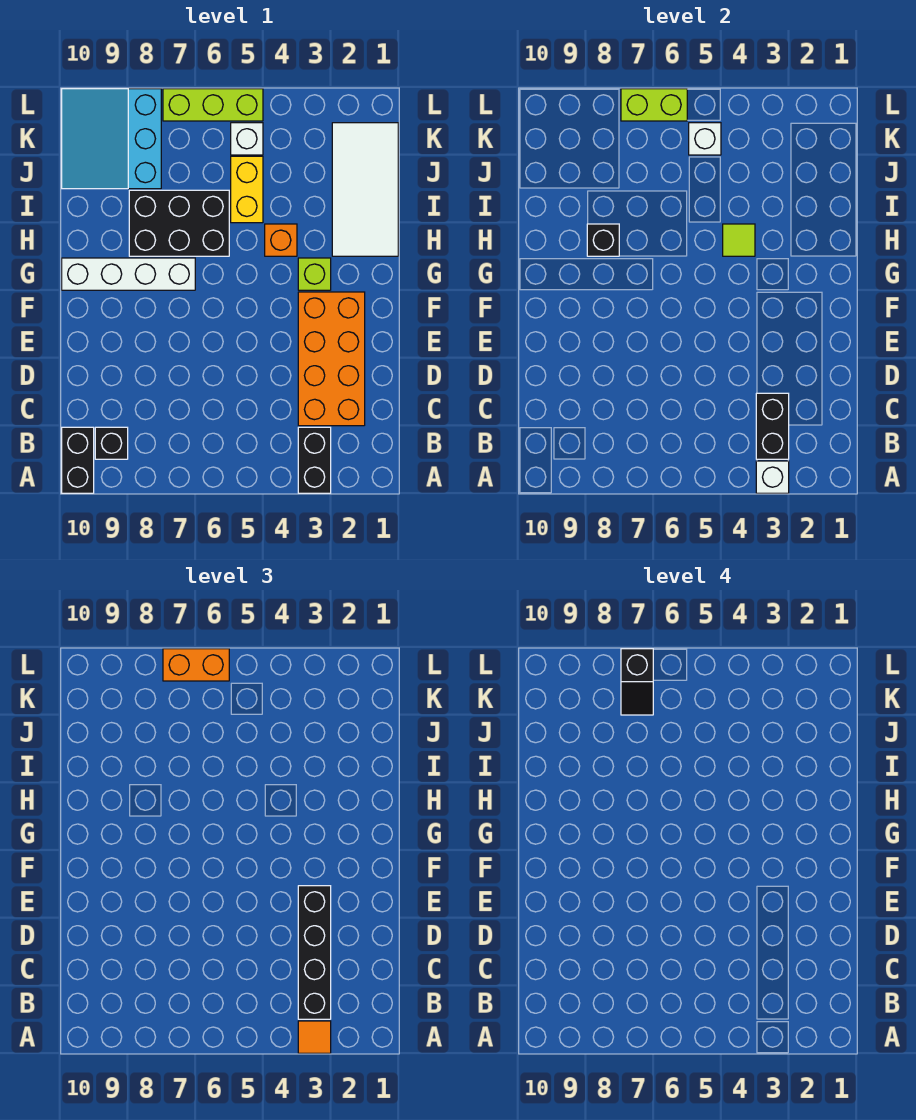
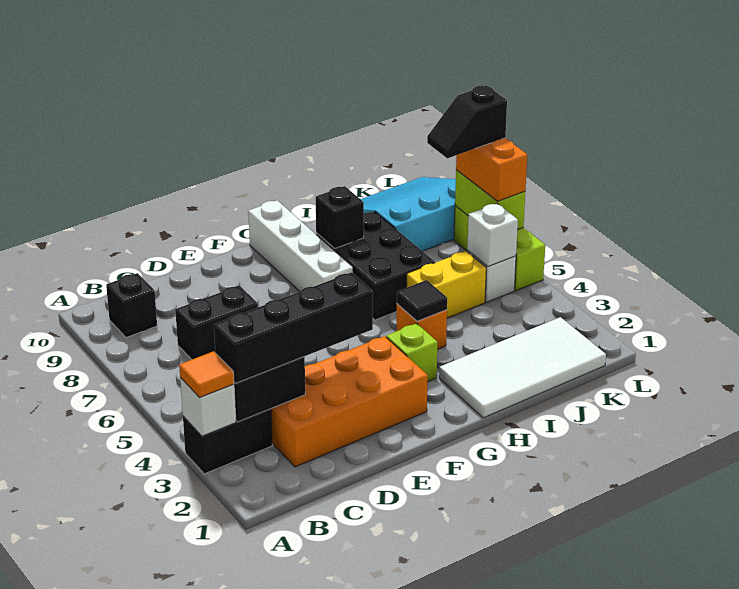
black brick A10:B10 level 1 -> black brick C7:D7 level 1
lime tile H4 level 2 -> black tile H4 level 2

